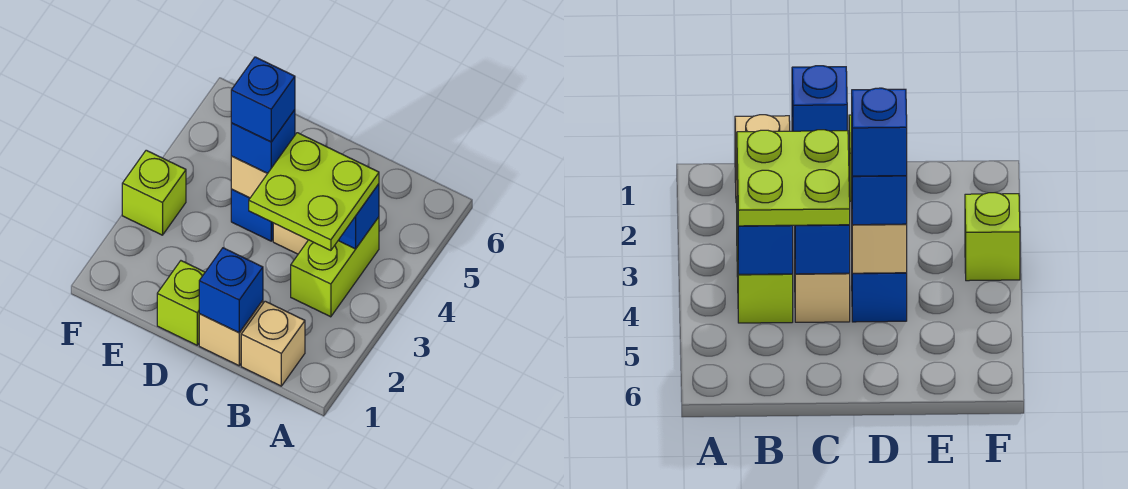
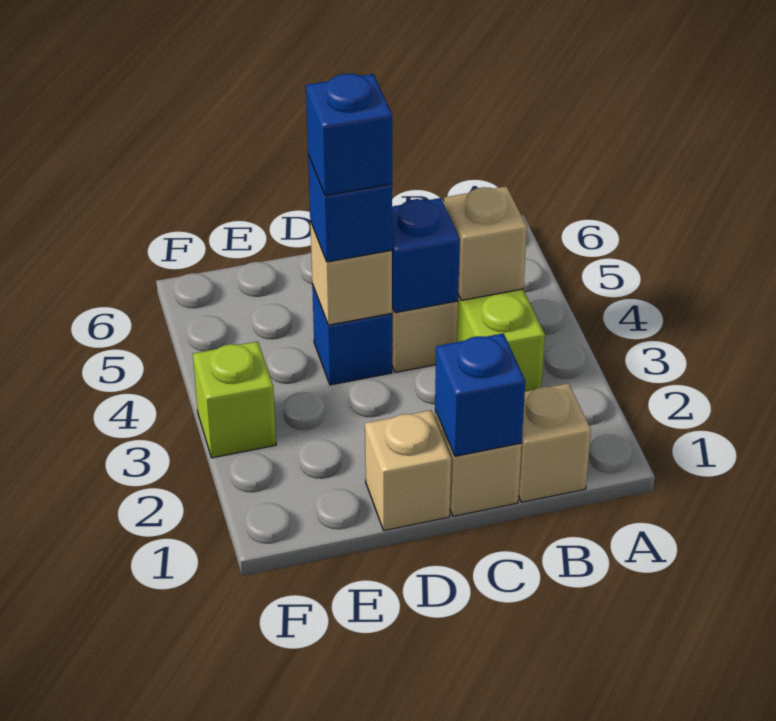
lime plate B3:C4 level 3 -> none
blue brick B4 level 2 -> tan brick B4 level 2
lime brick D1 level 1 -> tan brick D1 level 1

